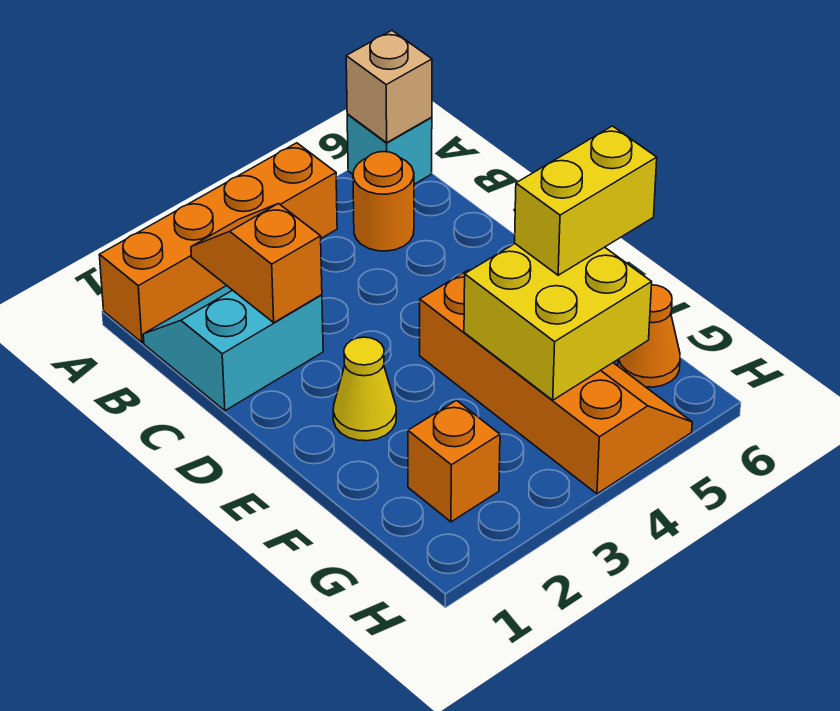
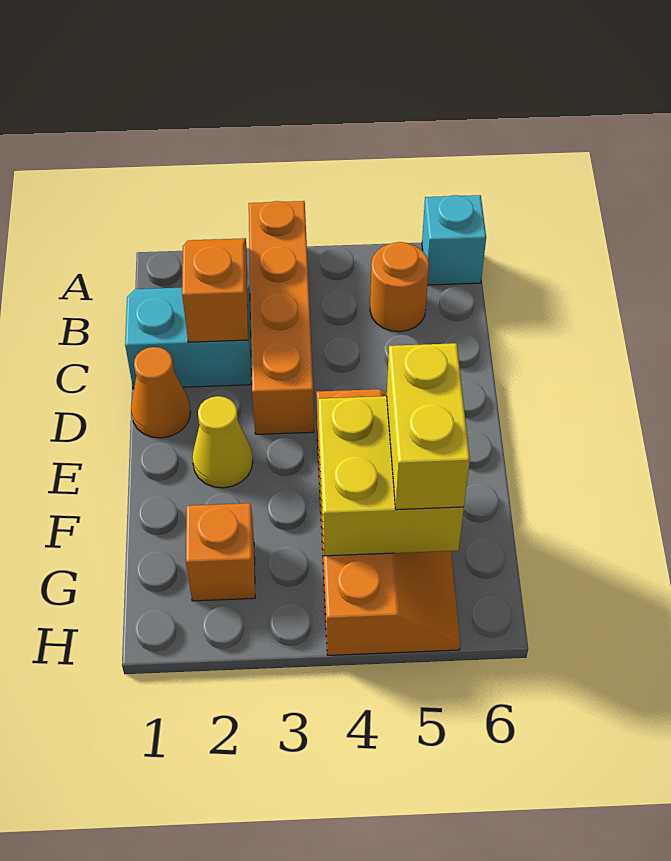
orange brick A1:A4 level 1 -> orange brick A3:D3 level 1
tan brick A6 level 2 -> none
yellow brick F5:F6 level 3 -> yellow brick F5:G5 level 3
orange cone G6 level 1 -> orange cone D1 level 1

